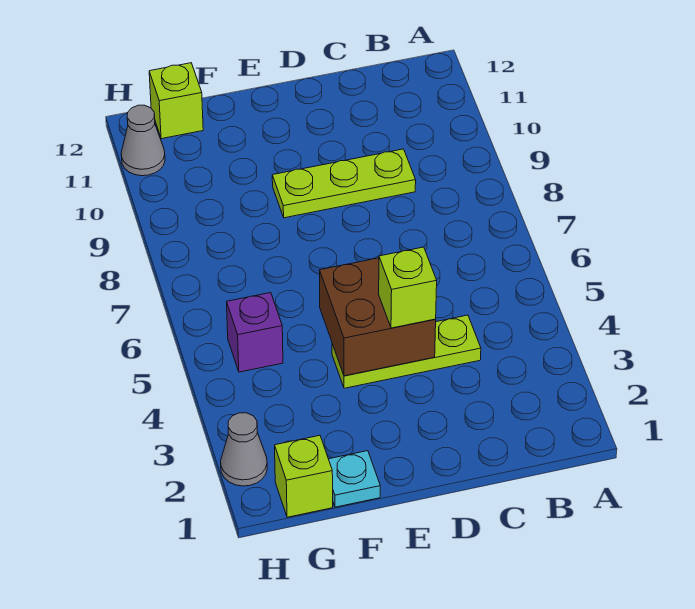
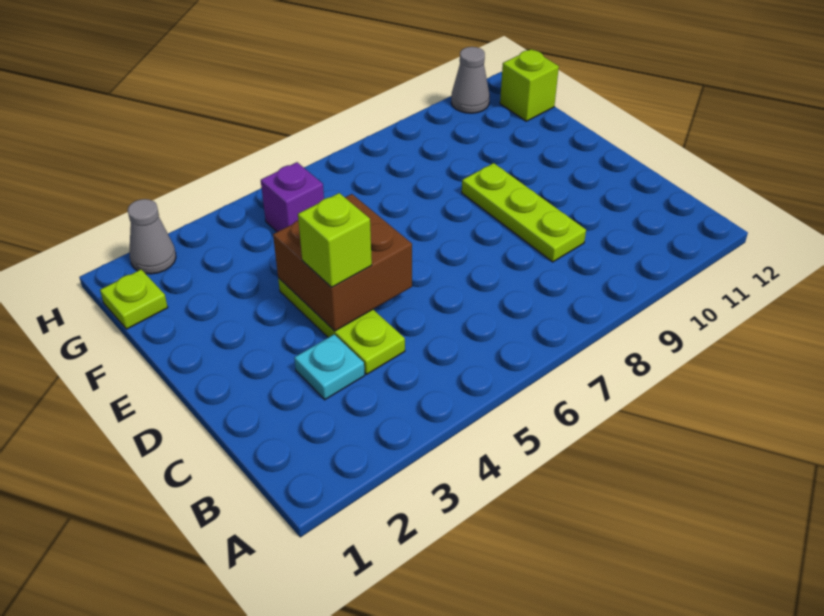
cyan plate F1 level 1 -> cyan plate C3 level 1
lime brick G1 level 1 -> lime plate G1 level 1

